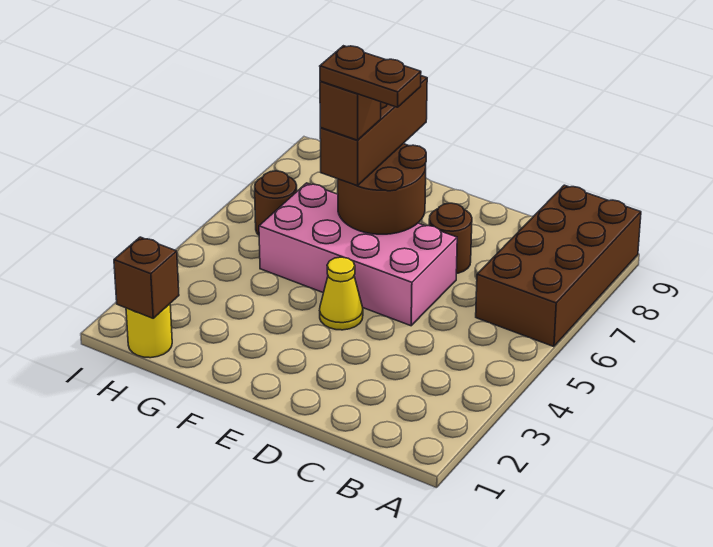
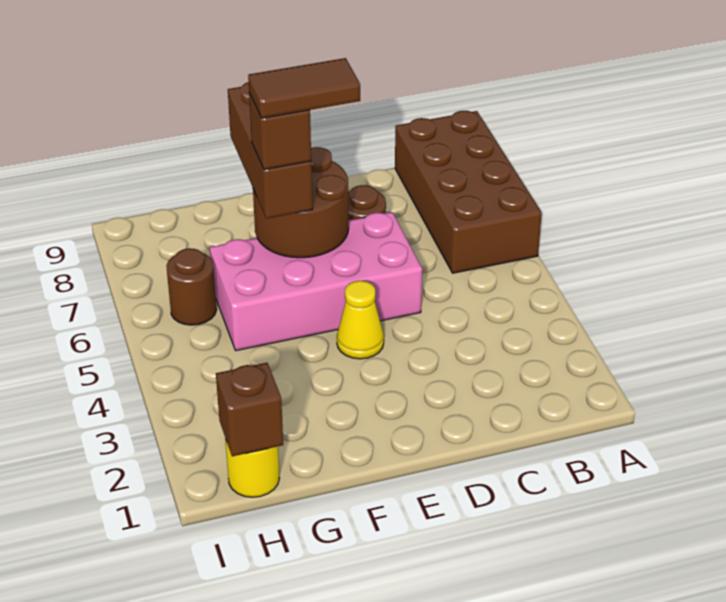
brown plate E6:F6 level 5 -> brown tile E6:F6 level 5

